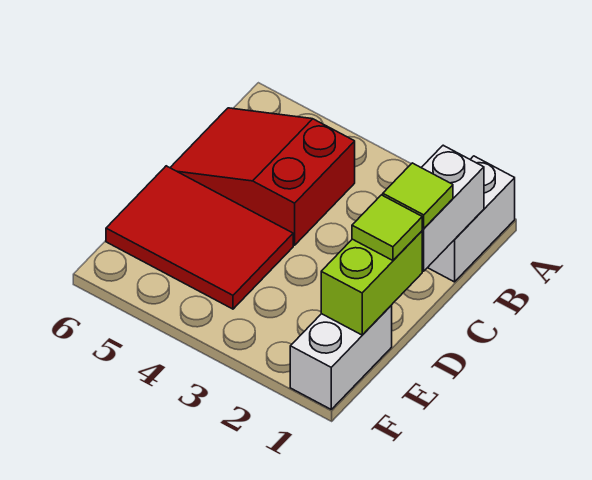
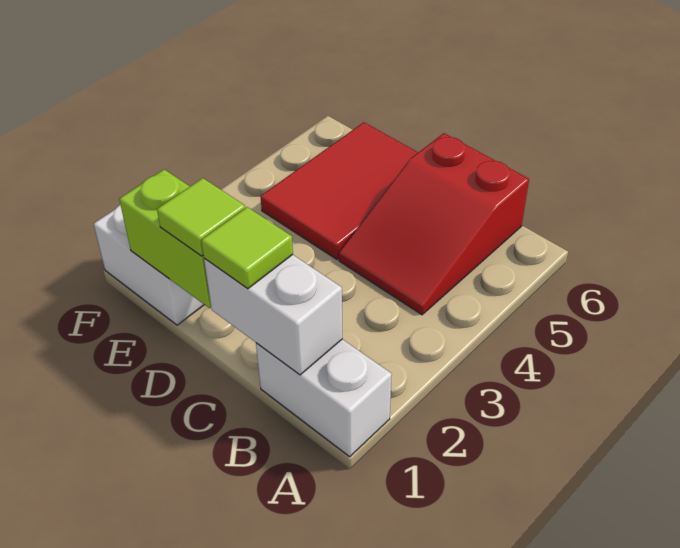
red slope B4:C6 level 1 top 4 -> red slope B4:C6 level 1 top 6

